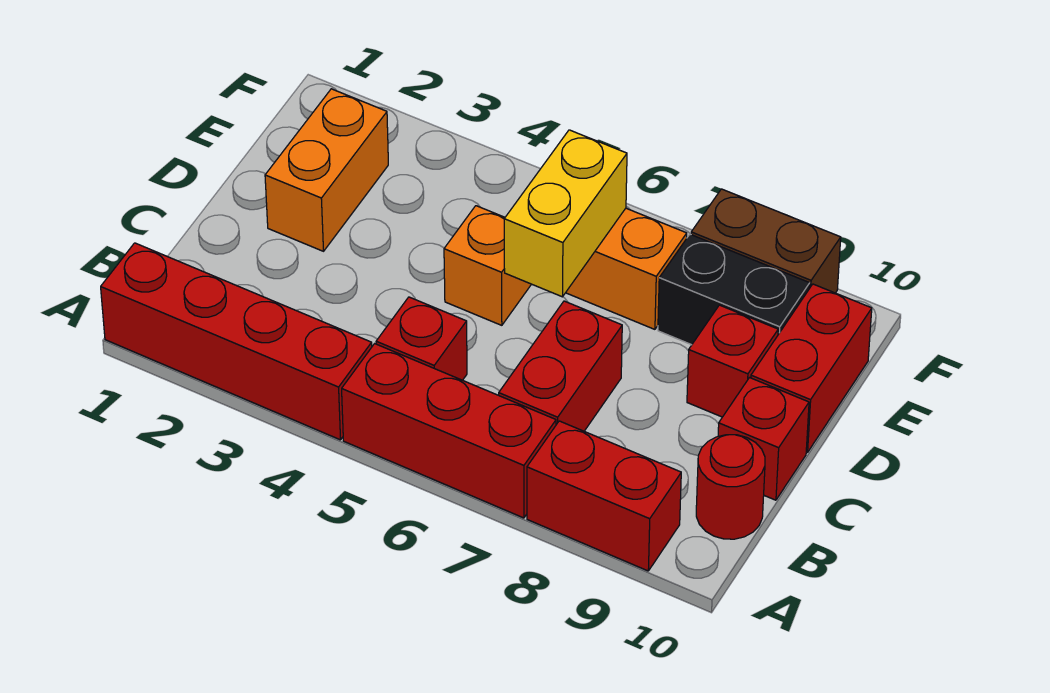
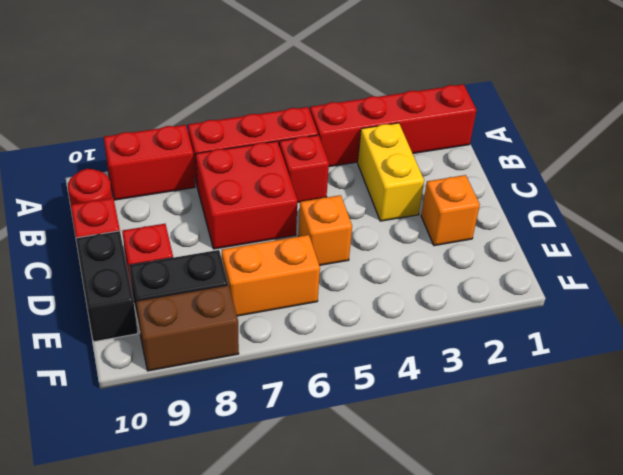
red brick B7:C7 level 1 -> red brick B6:C7 level 1
orange brick D2:E2 level 1 -> orange brick D2 level 1
yellow brick D6:E6 level 2 -> yellow brick B3:C3 level 1
red brick D10:E10 level 1 -> black brick D10:E10 level 1

